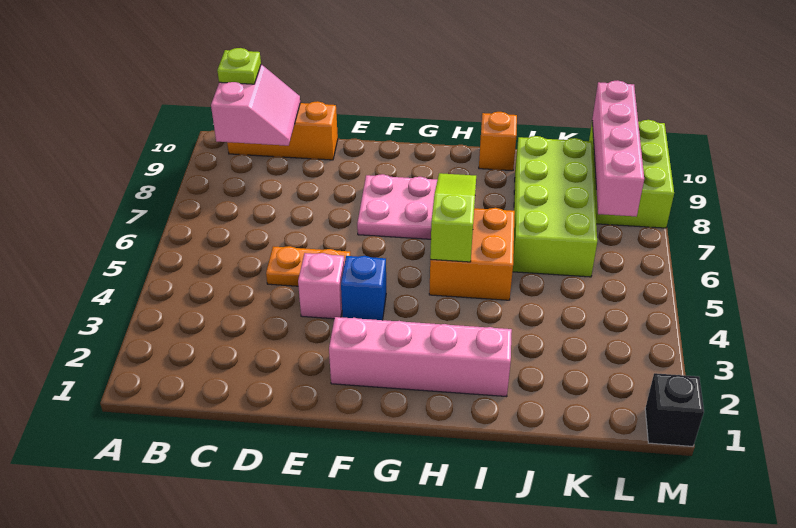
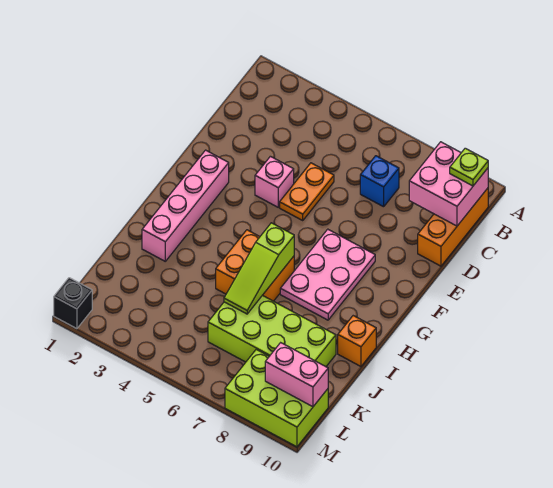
pink slope B9:C10 level 2 top B -> pink brick B9:C10 level 2
blue brick F4 level 1 -> blue brick C7 level 1
lime slope H5:H7 level 2 top 5 -> lime slope H6:J6 level 2 top H
pink brick L7:L10 level 2 -> pink brick L9:L10 level 2

